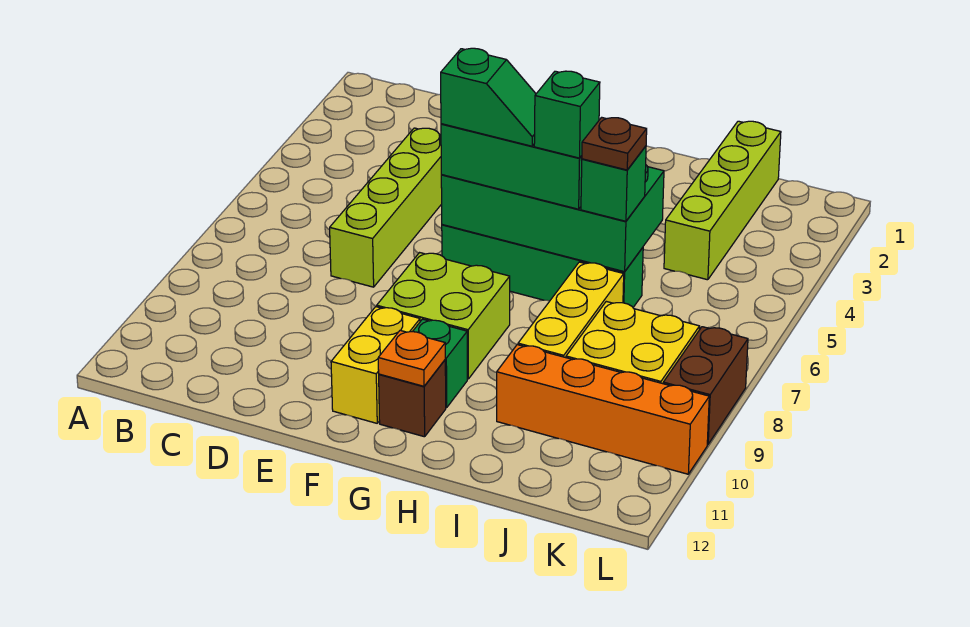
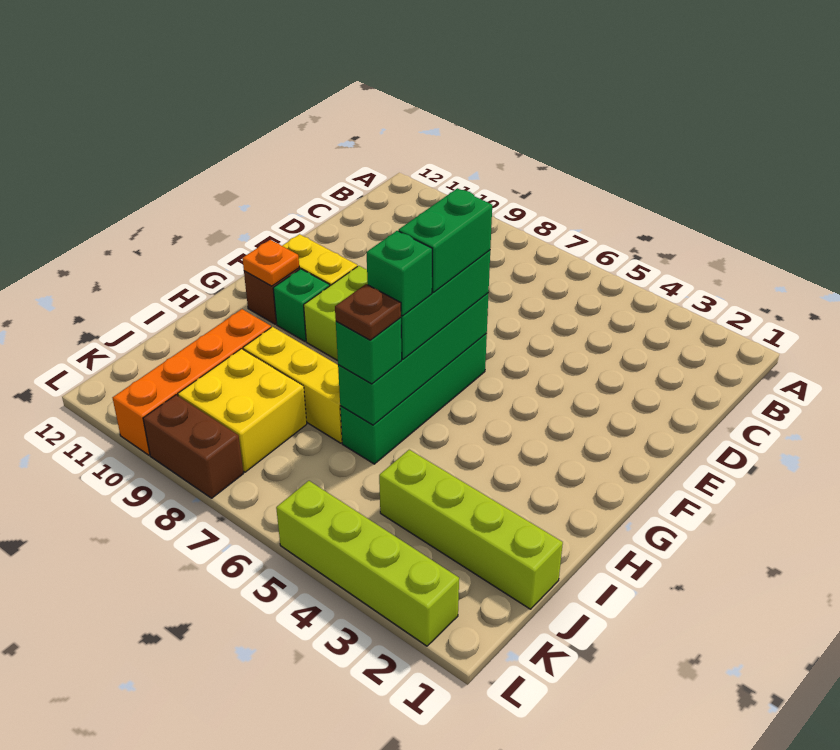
lime brick D4:D7 level 1 -> lime brick L2:L5 level 1
green brick F5:I6 level 2 -> green brick F6:I6 level 2
green slope F6:G6 level 4 top F -> green brick F6:G6 level 4

